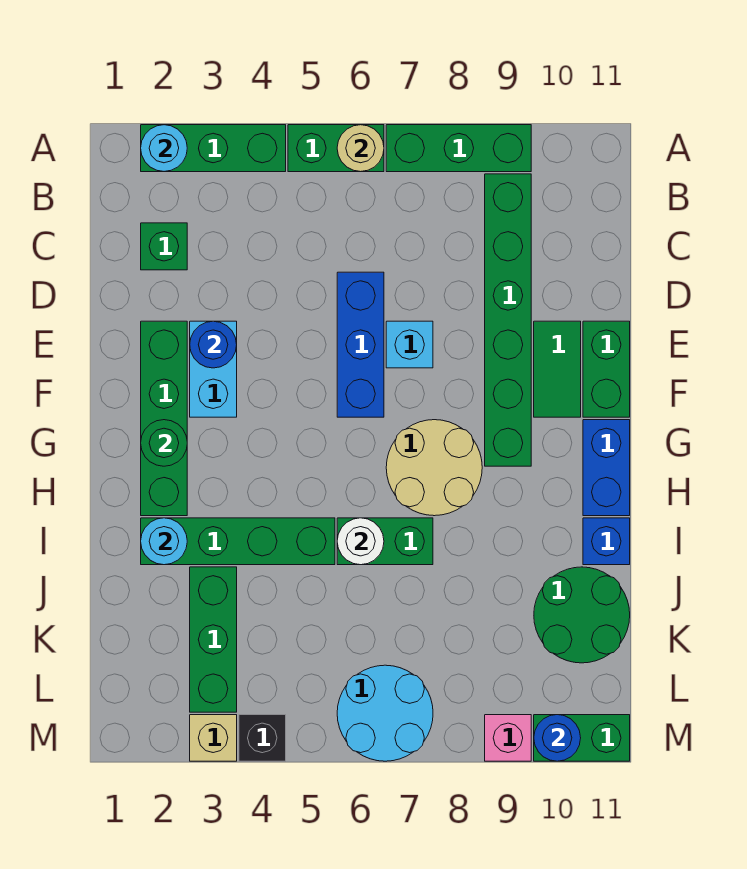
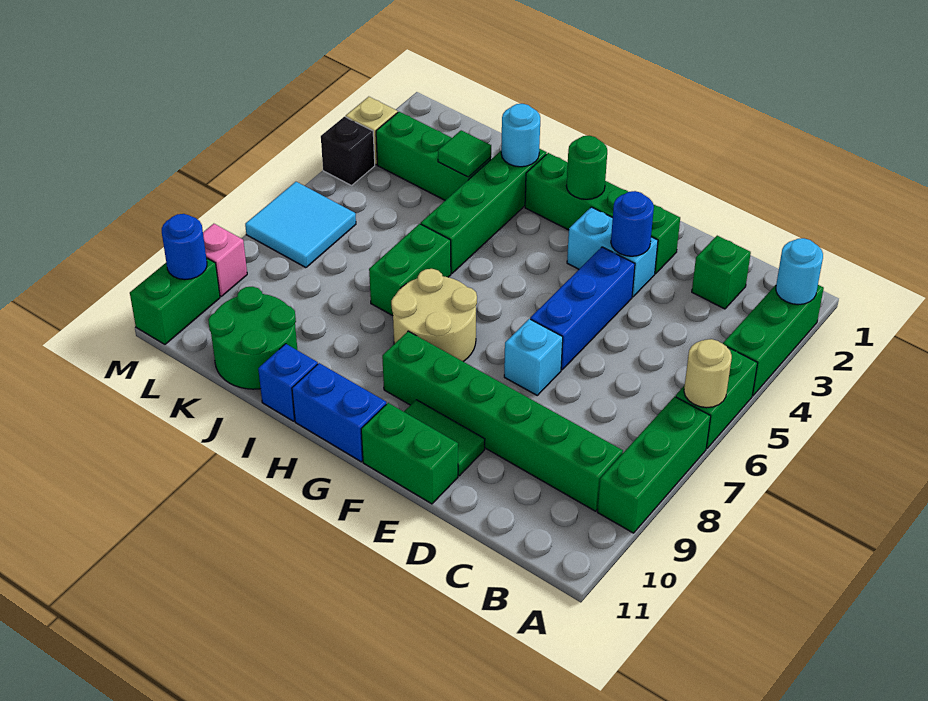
blue brick D6:F6 level 1 -> blue brick E4:E6 level 1
white round brick I6 level 2 -> none
none -> green tile J3 level 2
cyan round brick L6:M7 level 1 -> cyan tile L6:M7 level 1

